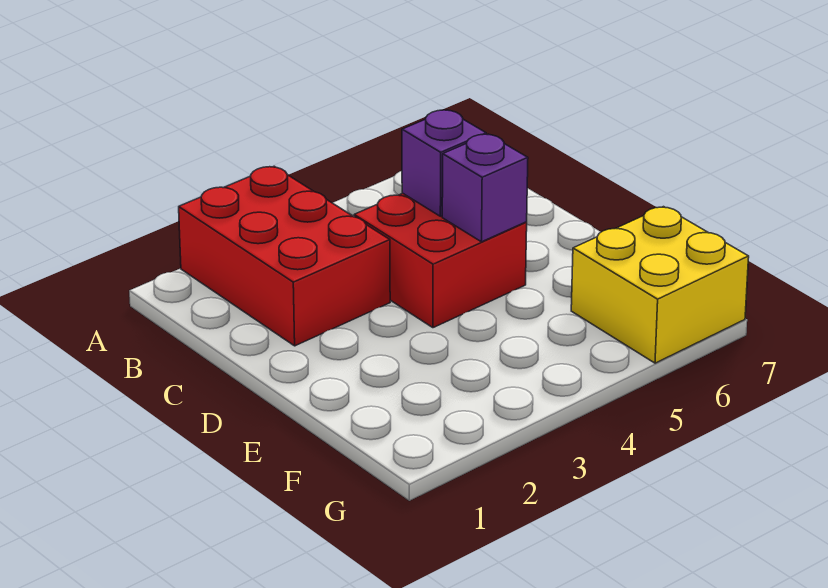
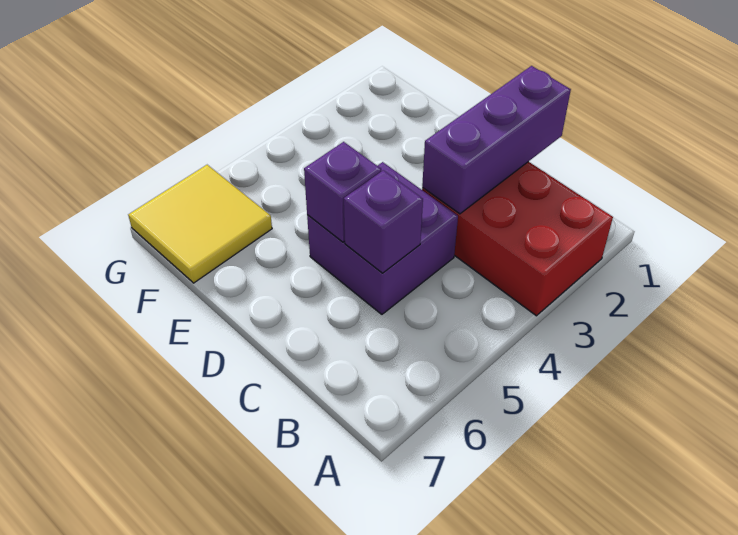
none -> purple brick C1:C3 level 2
red brick C4:D5 level 1 -> purple brick C4:D5 level 1
yellow brick F6:G7 level 1 -> yellow tile F6:G7 level 1

